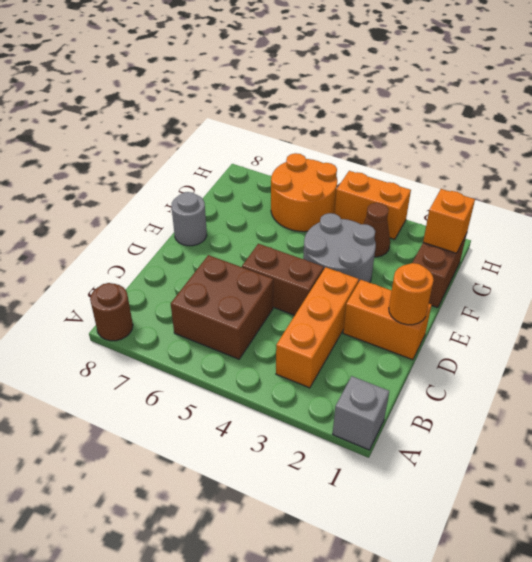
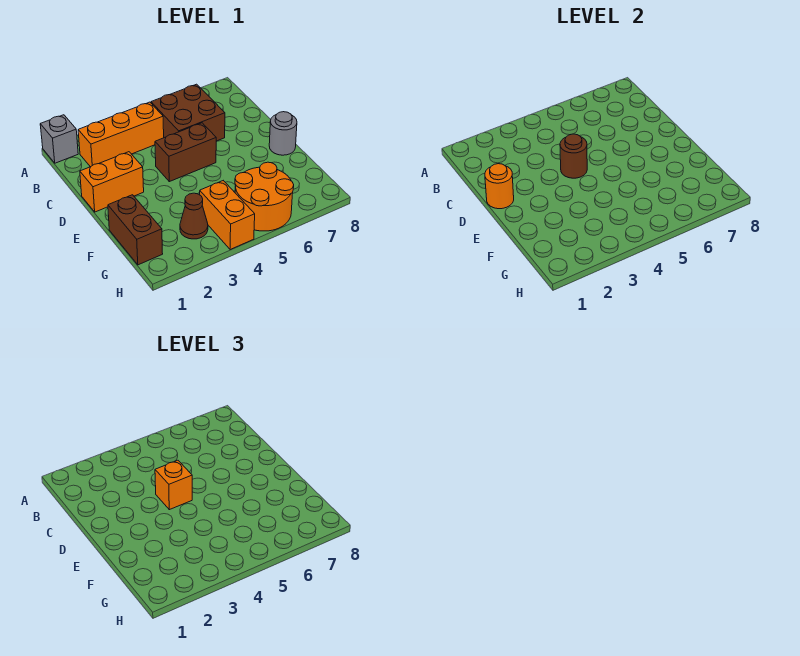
brown round brick A8 level 1 -> brown round brick D4 level 2
orange brick B3:D3 level 1 -> orange brick B2:B4 level 1
grey round brick E3:F4 level 1 -> none
orange brick G1 level 2 -> orange brick D4 level 3
orange brick H3:H4 level 1 -> orange brick G4:H4 level 1

